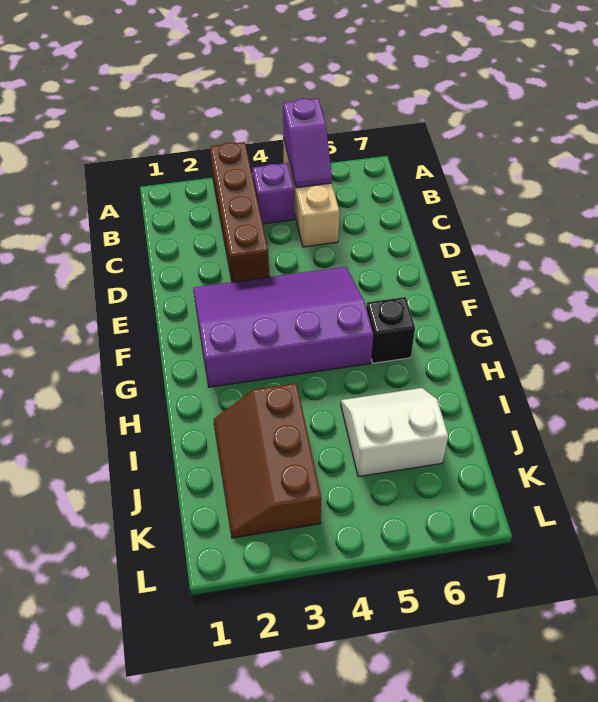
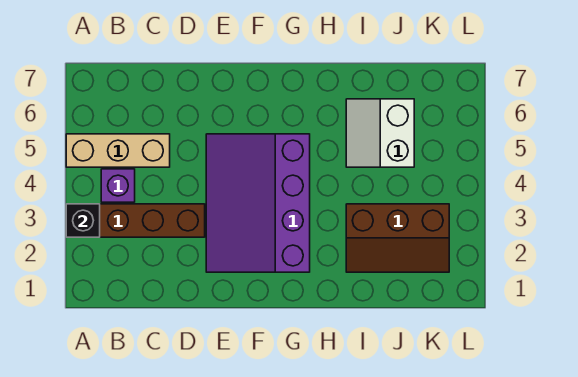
purple slope A5:B5 level 2 top A -> none
black brick G6 level 1 -> black brick A3 level 2

